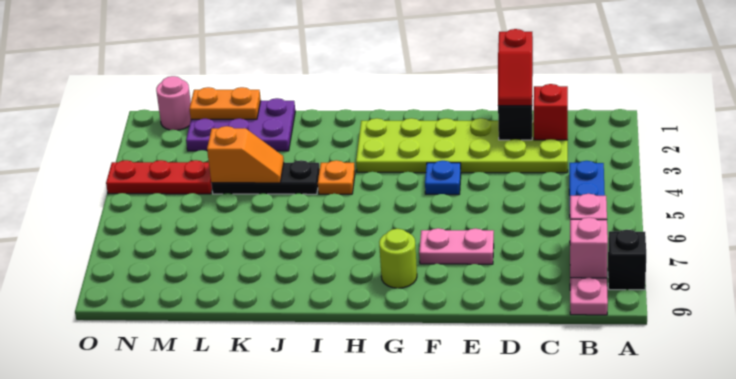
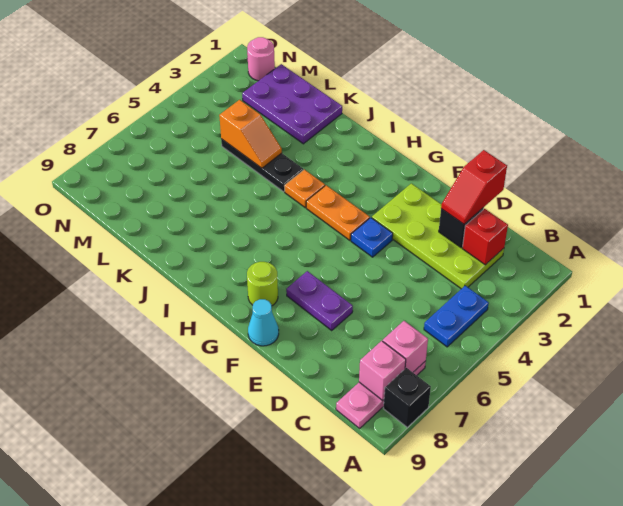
lime plate C2:H3 level 1 -> lime plate C2:F3 level 1
pink plate E7:F7 level 1 -> purple plate E7:F7 level 1
none -> cyan cone F9 level 1
orange plate L1:M1 level 2 -> orange plate G4:H4 level 1
red plate M4:O4 level 1 -> none

